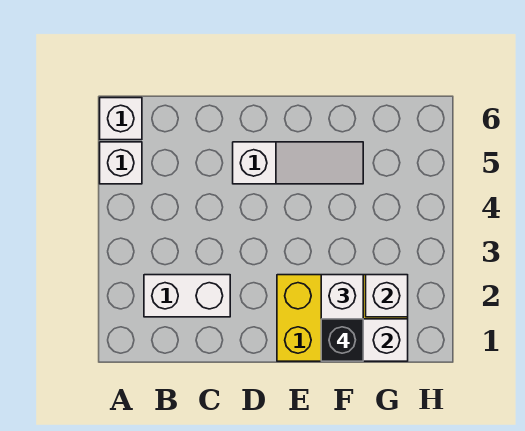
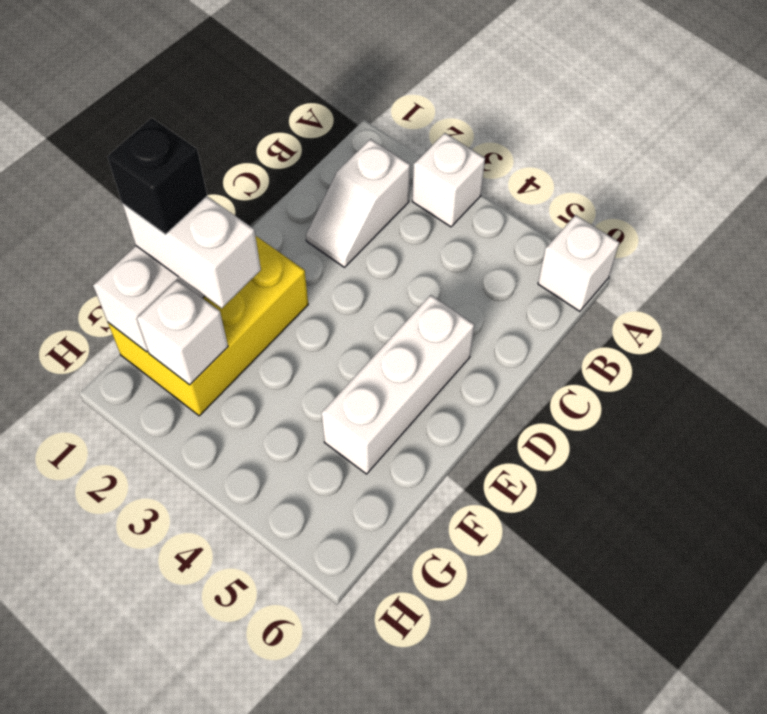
white brick A5 level 1 -> white brick A3 level 1
white brick B2:C2 level 1 -> white slope B2:C2 level 1 top B
white slope D5:F5 level 1 top D -> white brick D5:F5 level 1

